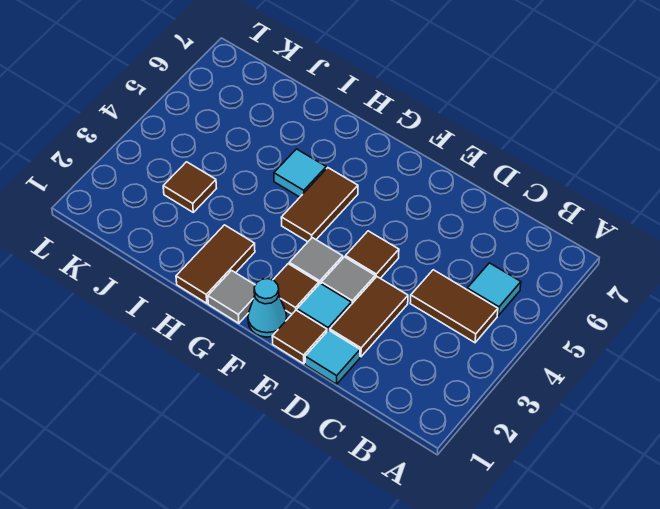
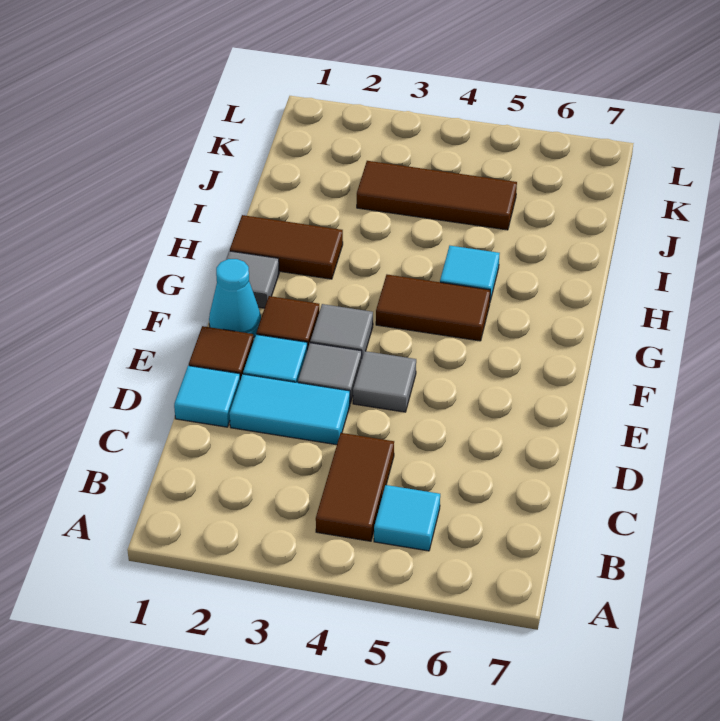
brown tile D2:D3 level 1 -> cyan tile D2:D3 level 1
brown tile E4 level 1 -> grey tile E4 level 1
brown tile J3 level 1 -> brown tile J3:J5 level 1

